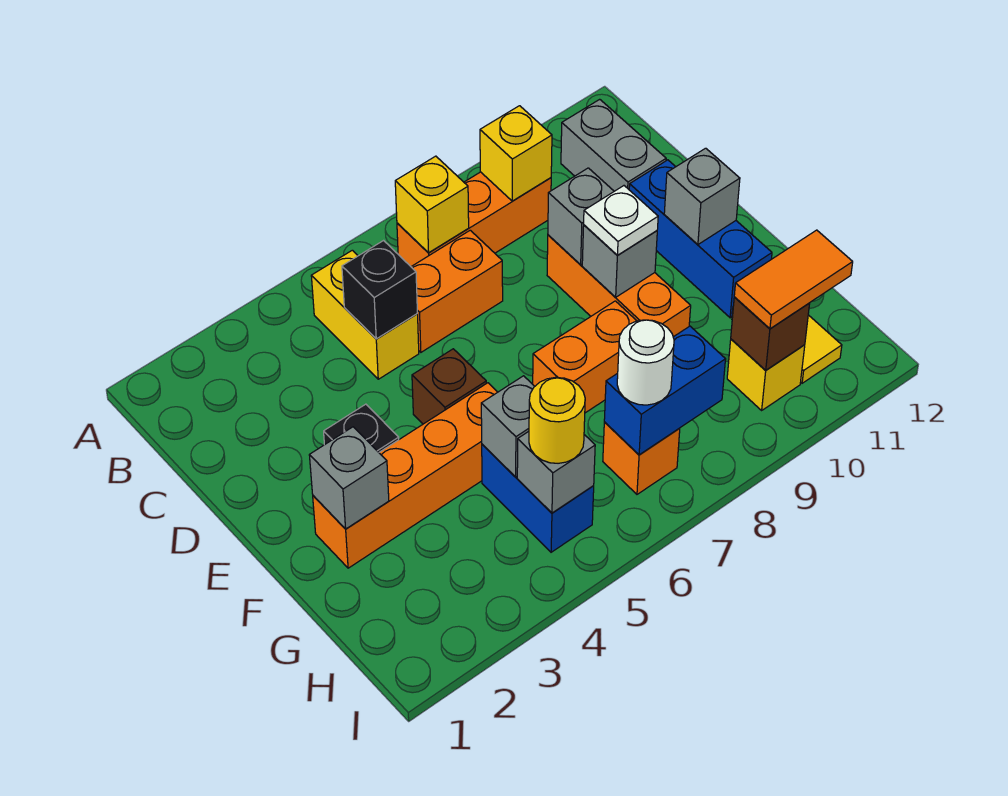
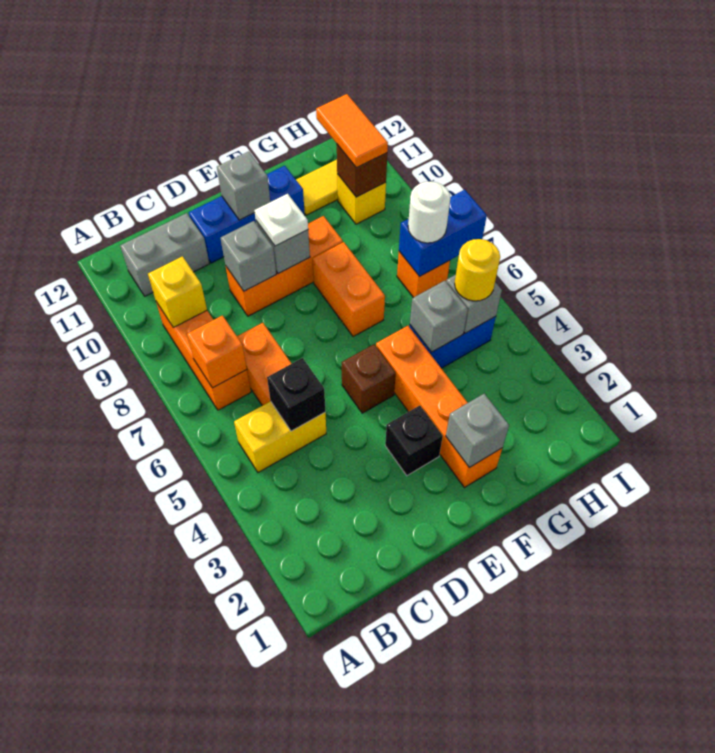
yellow brick B7 level 2 -> orange brick B7 level 2
blue brick H7:H8 level 2 -> blue brick H7:I7 level 2

